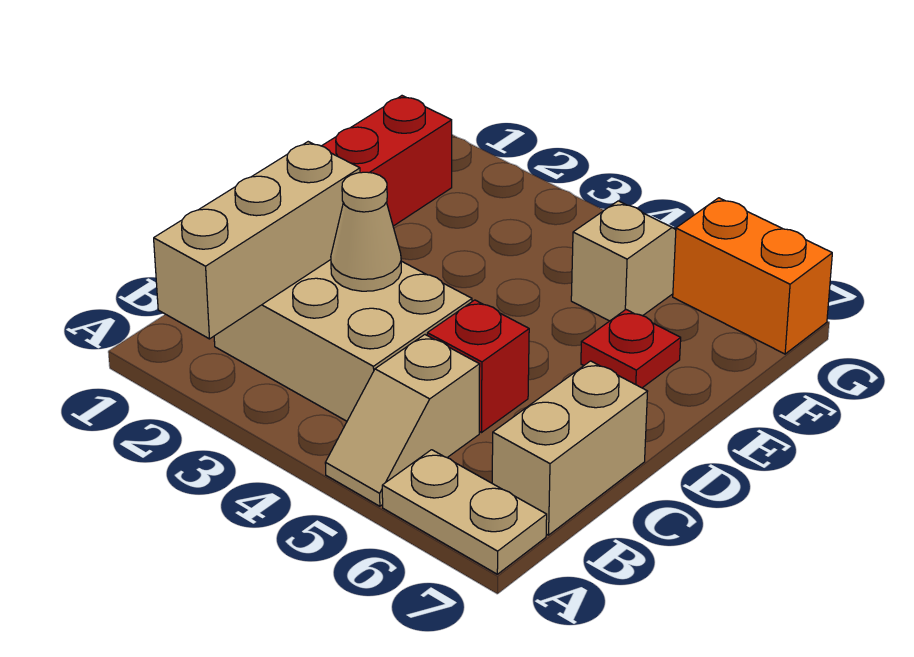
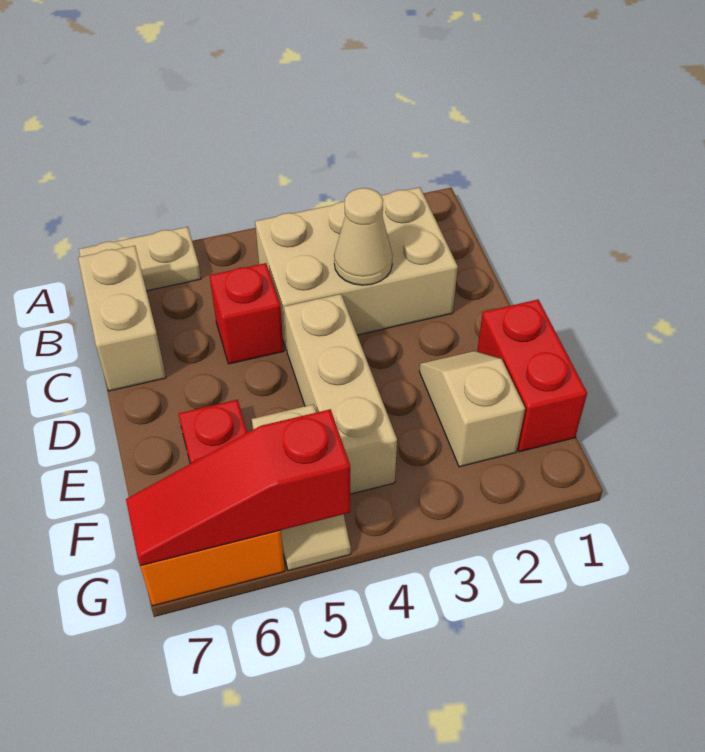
tan brick A2:C2 level 2 -> tan brick D4:F4 level 1
tan slope A5:B5 level 1 top B -> tan slope E2:F2 level 1 top F
none -> red slope G5:G7 level 2 top 5

